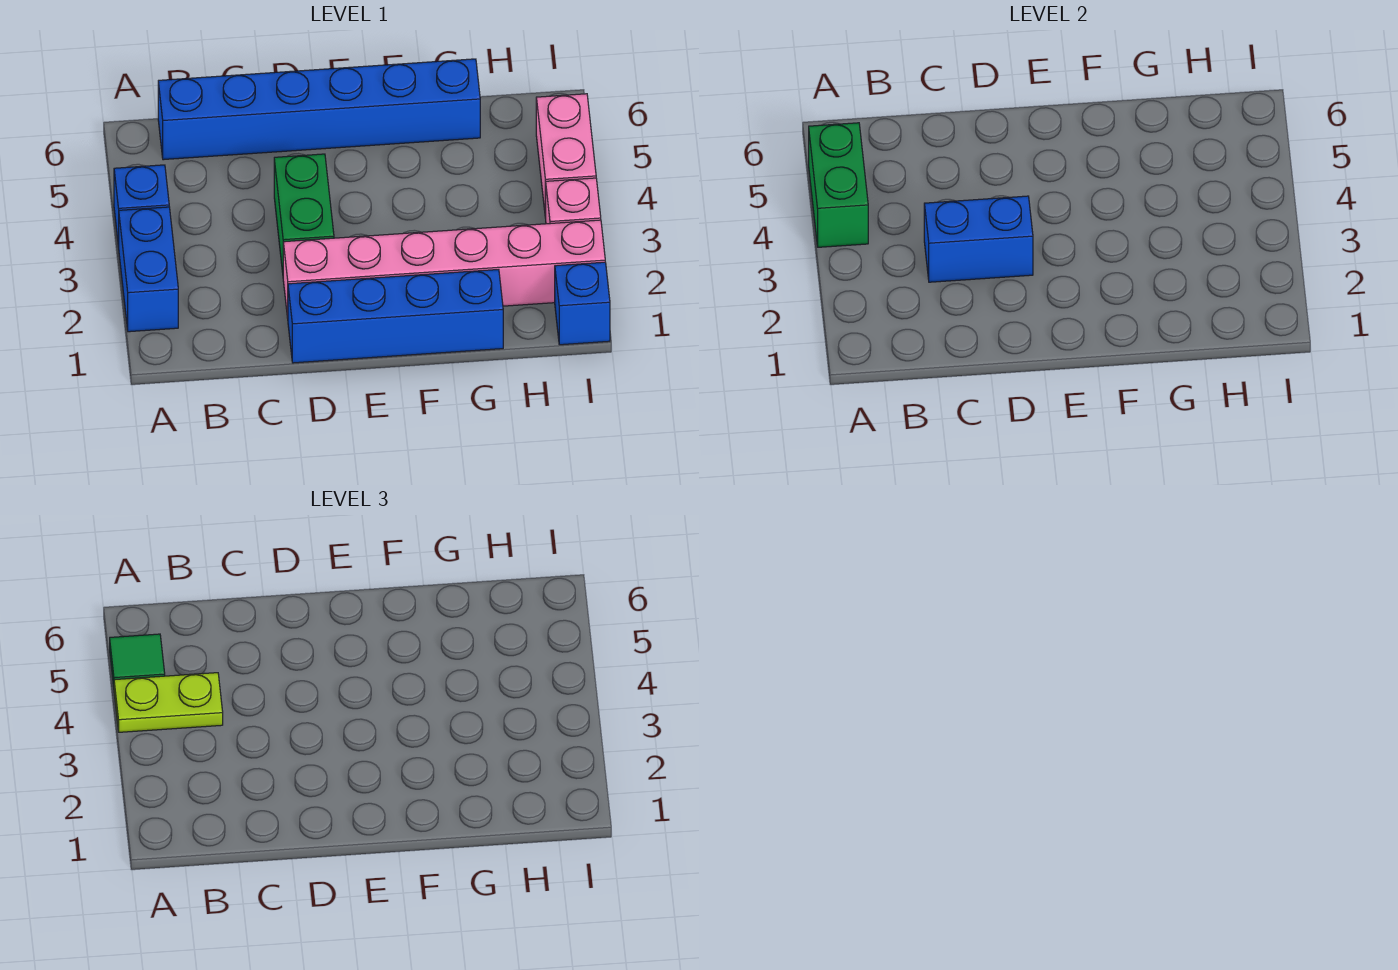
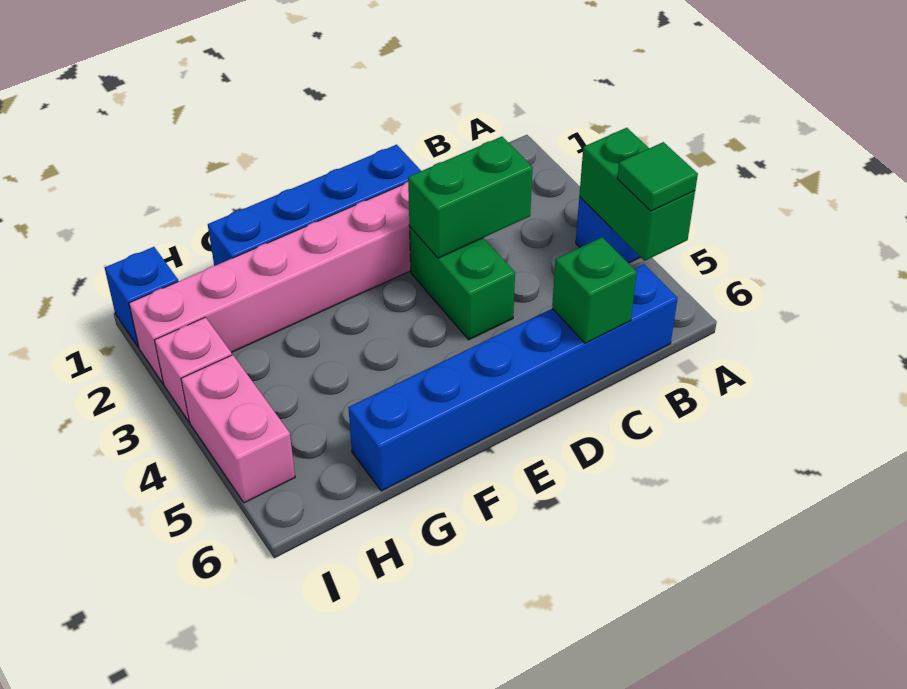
blue brick A2:A3 level 1 -> none
lime plate A4:B4 level 3 -> none
blue brick C3:D3 level 2 -> green brick C3:D3 level 2
none -> green brick C6 level 2

